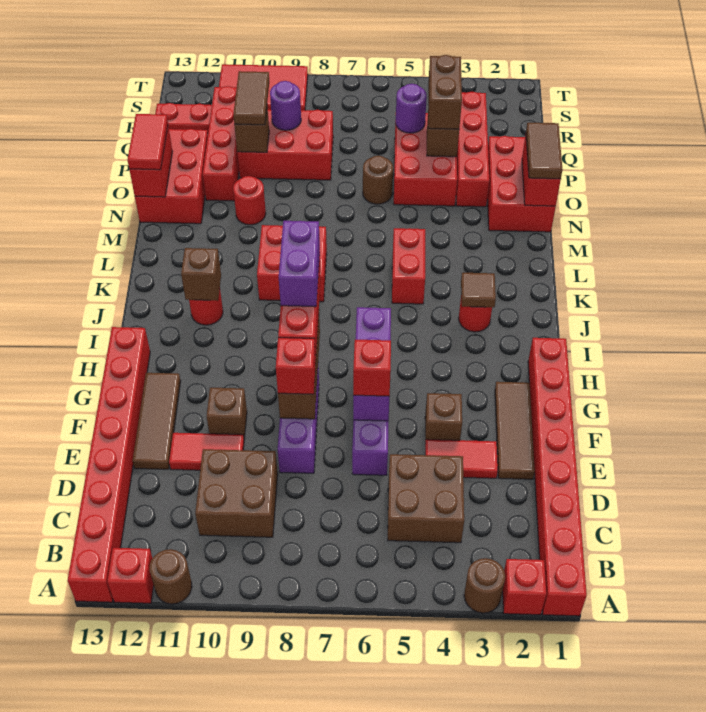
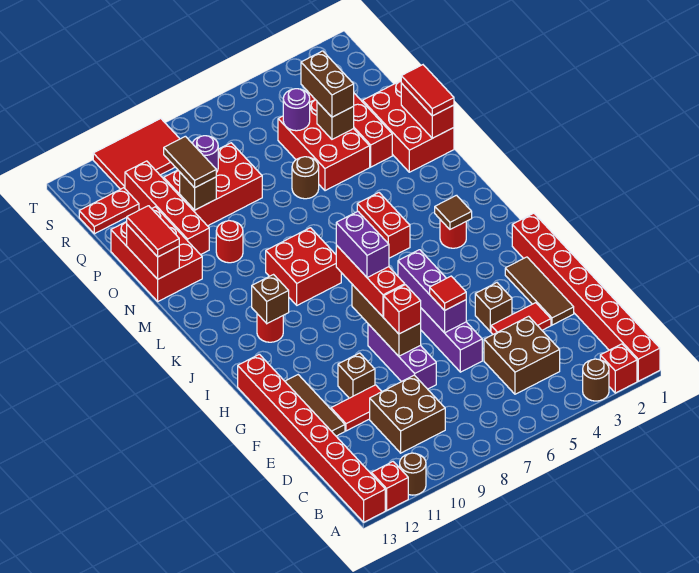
red brick F6 level 3 -> red tile F6 level 3
brown tile N1:O1 level 3 -> red tile N1:O1 level 3

